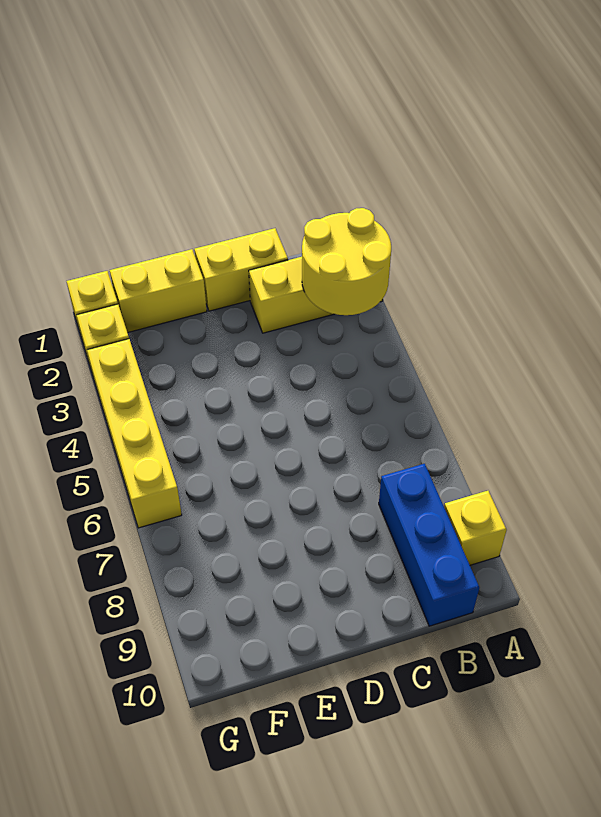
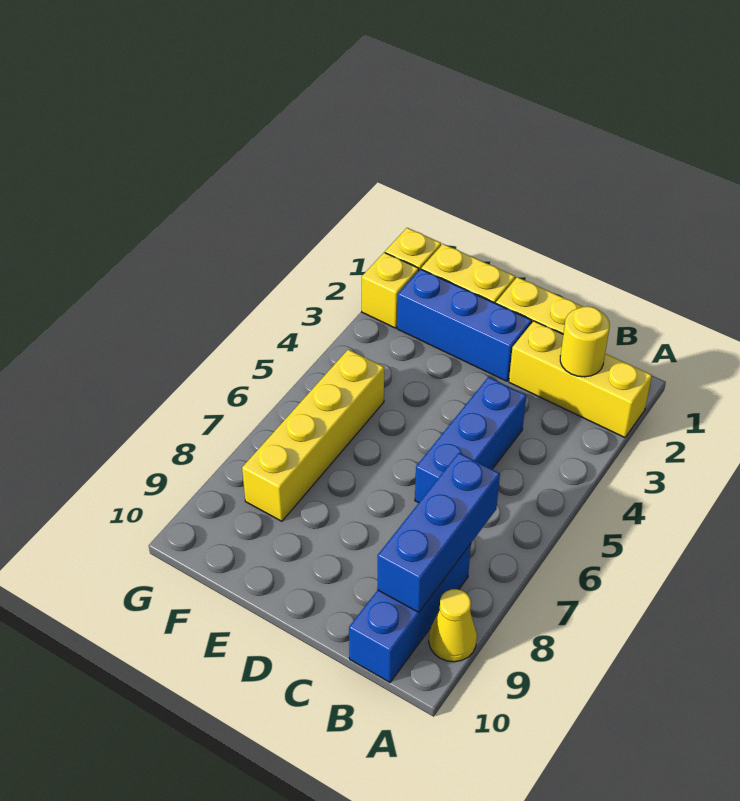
yellow round brick A2:B3 level 2 -> yellow round brick B2 level 2
yellow brick A9 level 1 -> yellow cone A9 level 1
none -> blue brick B7:B9 level 2
none -> blue brick C4:C6 level 1
none -> blue brick D2:F2 level 1
yellow brick G3:G6 level 1 -> yellow brick F5:F8 level 1

